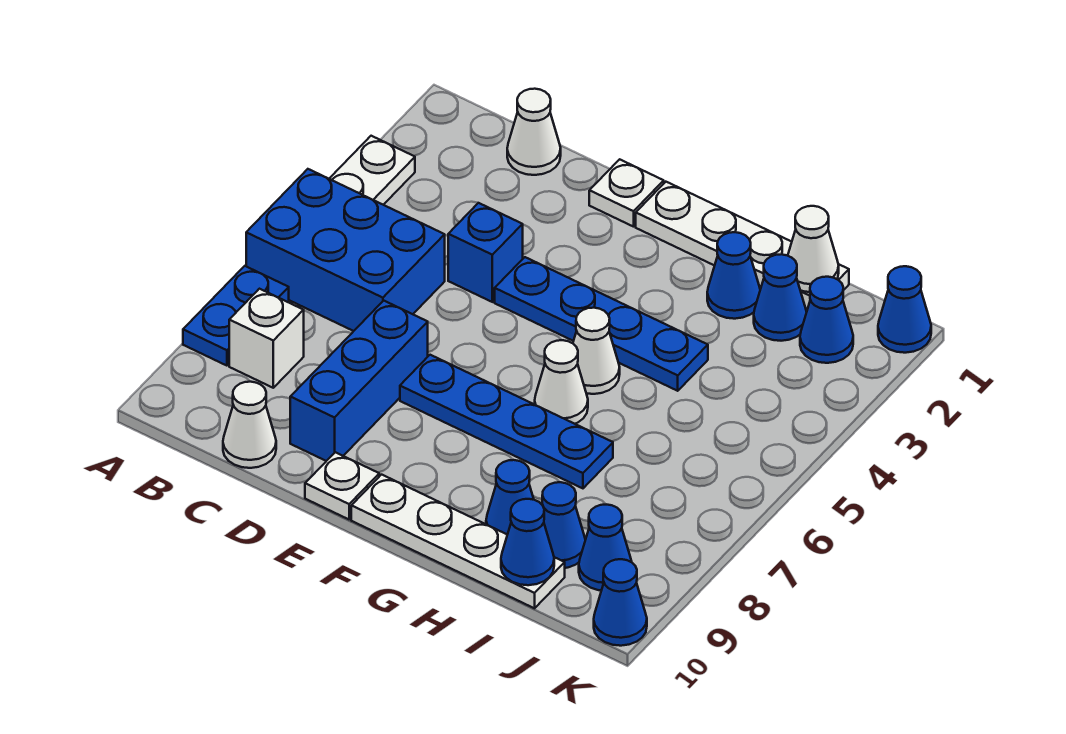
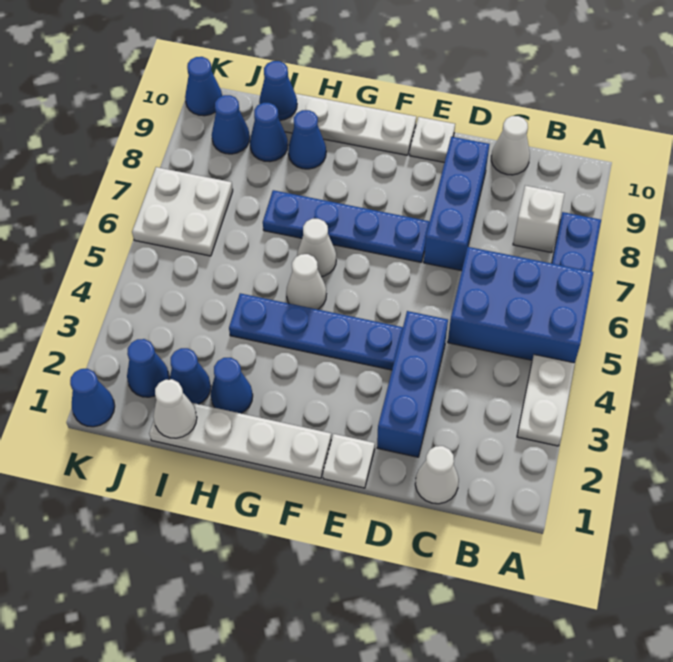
blue brick D4 level 1 -> blue brick D2:D4 level 1
none -> white plate J6:K7 level 1

